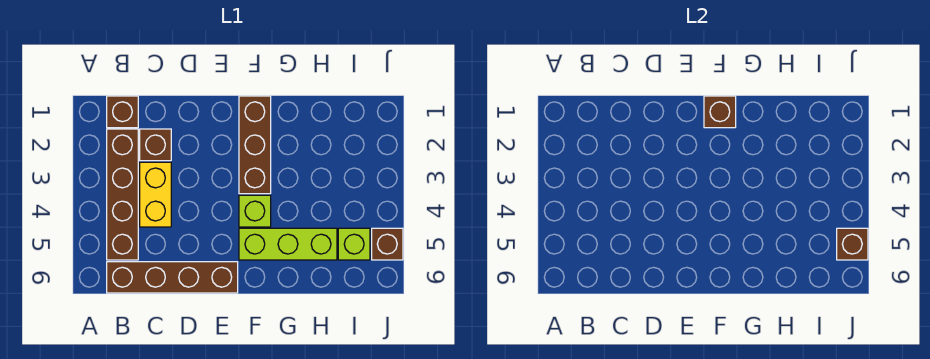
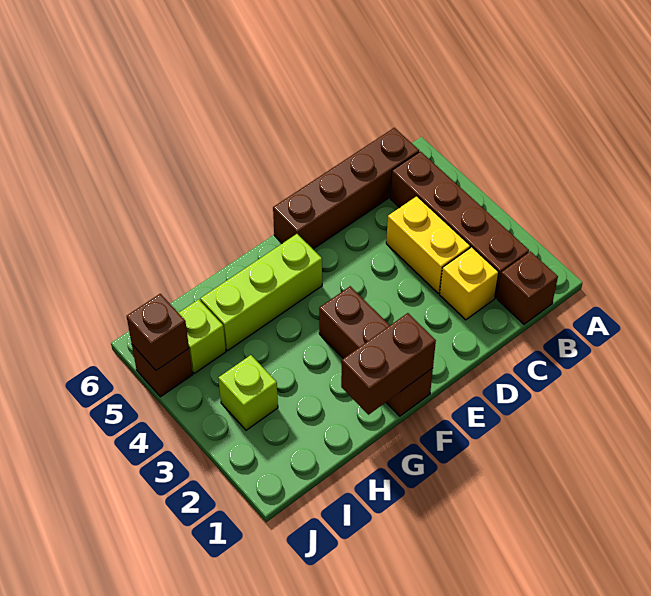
brown brick C2 level 1 -> yellow brick C2 level 1
brown brick F1 level 2 -> brown brick F1:G1 level 2
lime brick F4 level 1 -> lime brick I3 level 1

